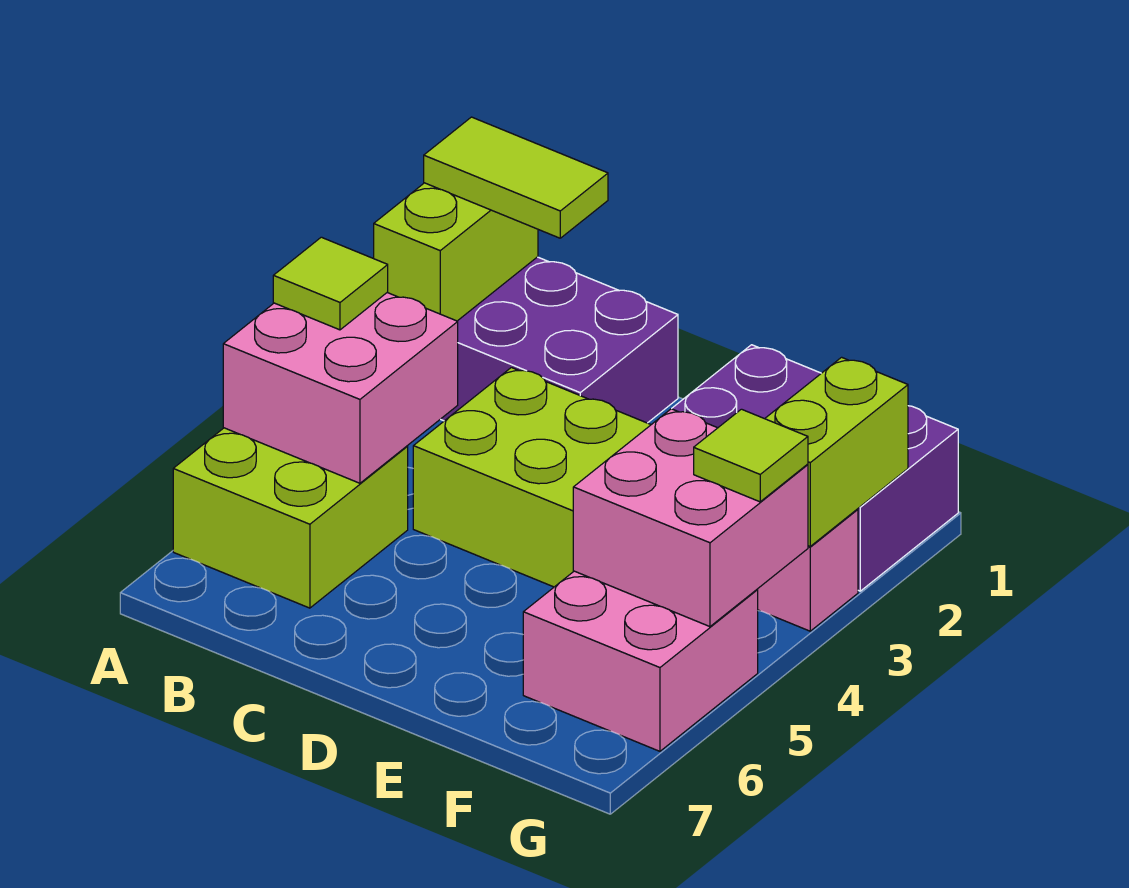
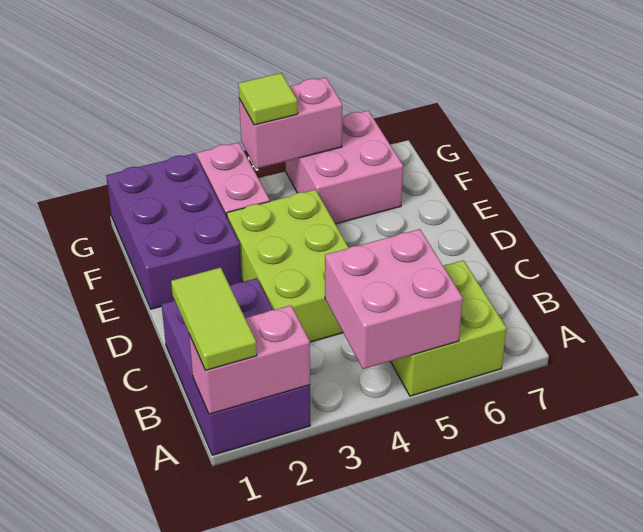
lime brick A1:A2 level 2 -> pink brick A1:A2 level 2
lime tile A4 level 3 -> none
pink brick F4:G5 level 2 -> pink brick G4:G5 level 2
lime brick G2:G3 level 2 -> none

